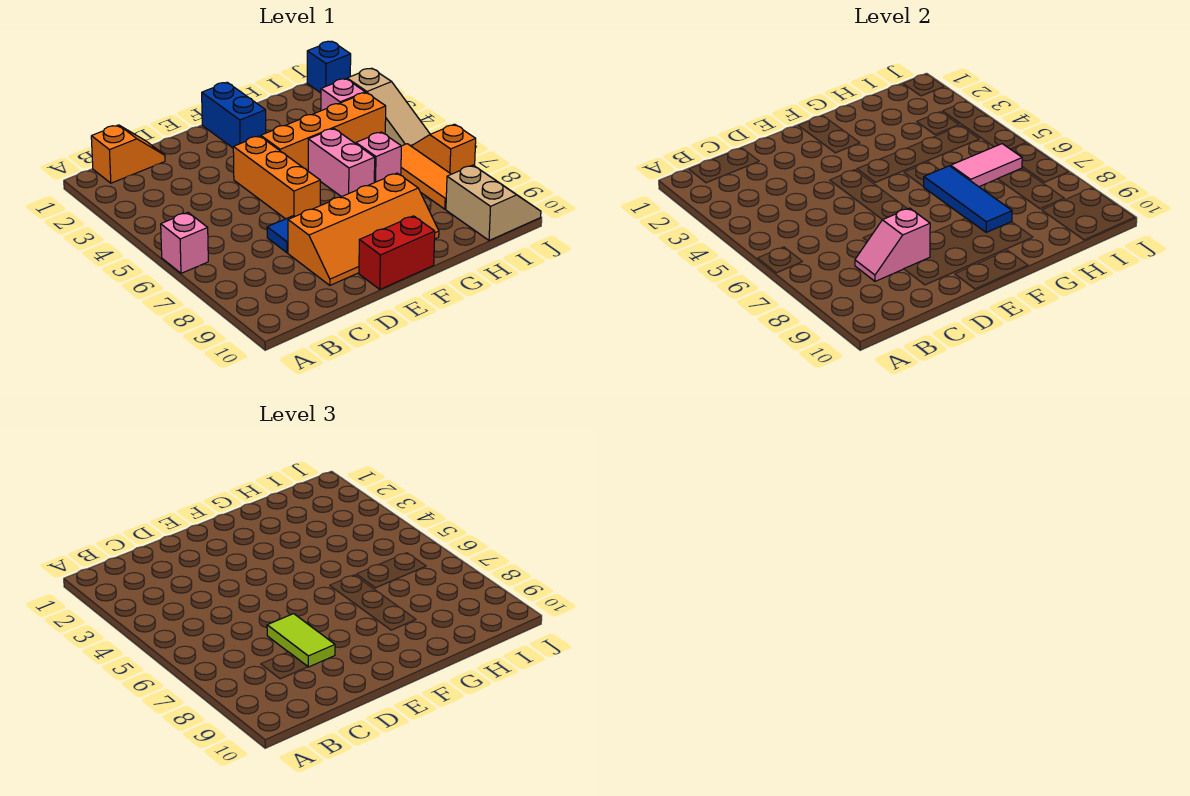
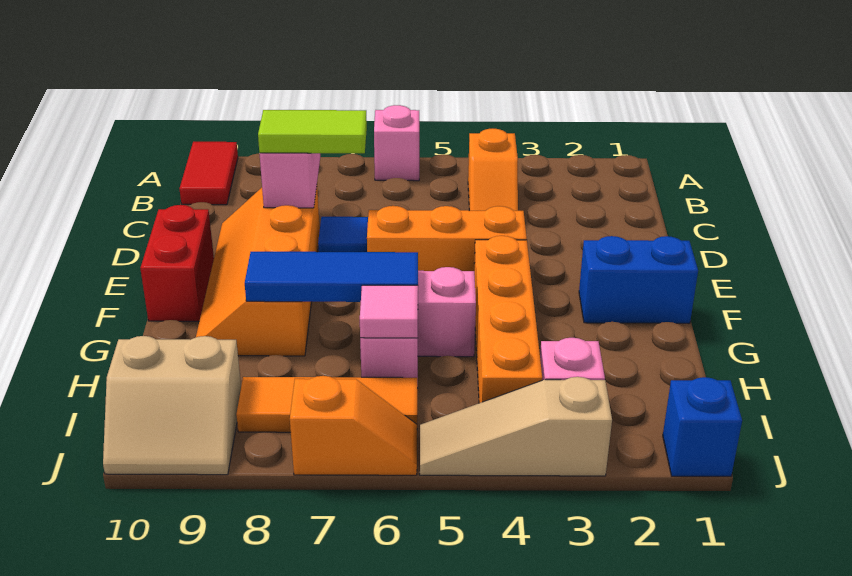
none -> red tile A10:B10 level 1
orange slope B1:C1 level 1 top B -> orange slope B4:C4 level 1 top B
pink tile H6:I6 level 2 -> pink tile H6 level 2

